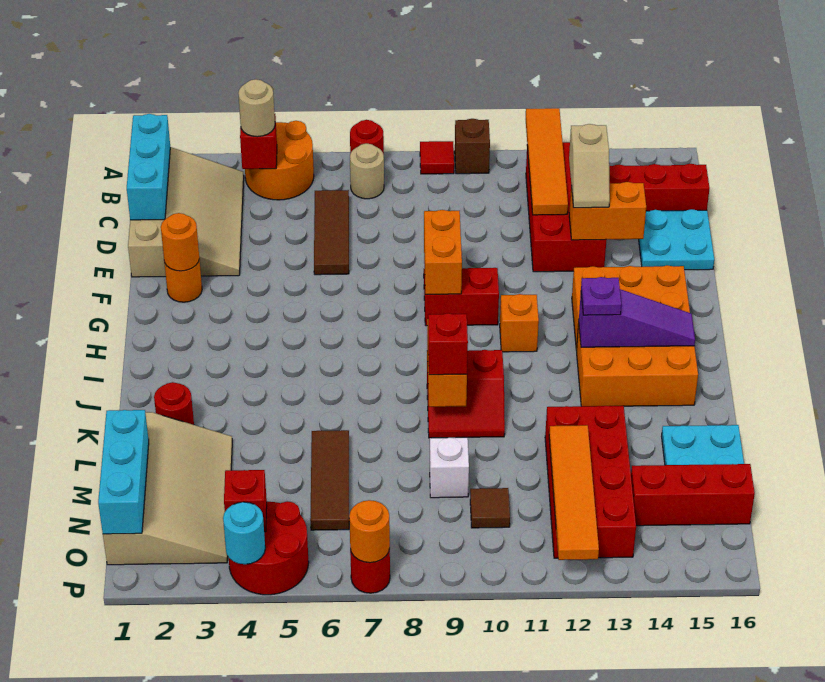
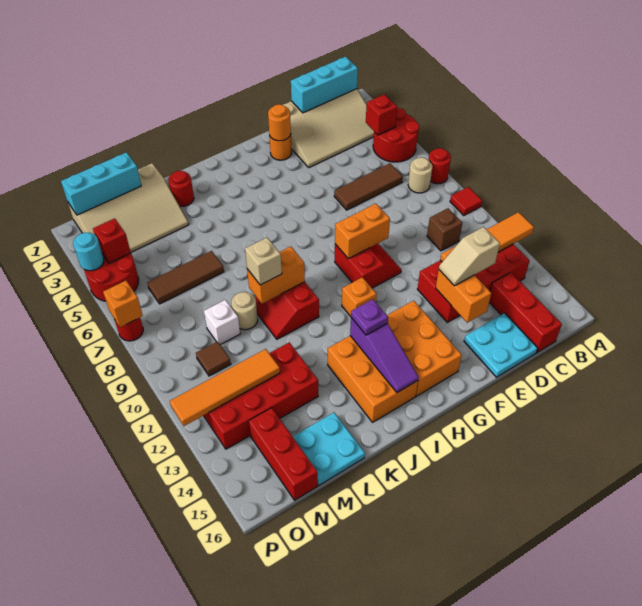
orange round brick A4:B5 level 1 -> red round brick A4:B5 level 1
brown brick A10 level 1 -> brown brick C10 level 1
tan round brick B4 level 3 -> tan round brick L9 level 1
red brick K9 level 3 -> tan brick K9 level 3
orange round brick P7 level 2 -> orange brick P7 level 2

